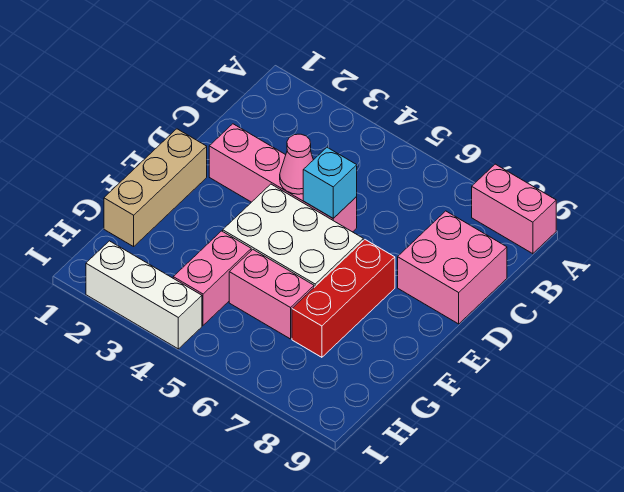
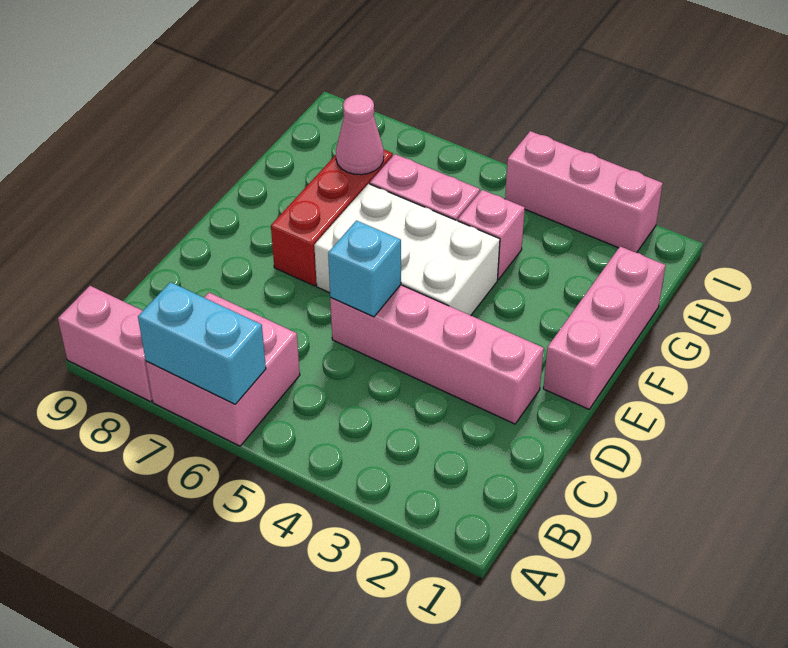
none -> cyan brick A6:A7 level 2
pink brick C8:D9 level 1 -> pink brick A6:B7 level 1
pink cone D4 level 2 -> pink cone G7 level 2
tan brick E1:G1 level 1 -> pink brick E1:G1 level 1
pink brick G4:H4 level 1 -> pink brick G4 level 1
white brick I2:I4 level 1 -> pink brick I2:I4 level 1

